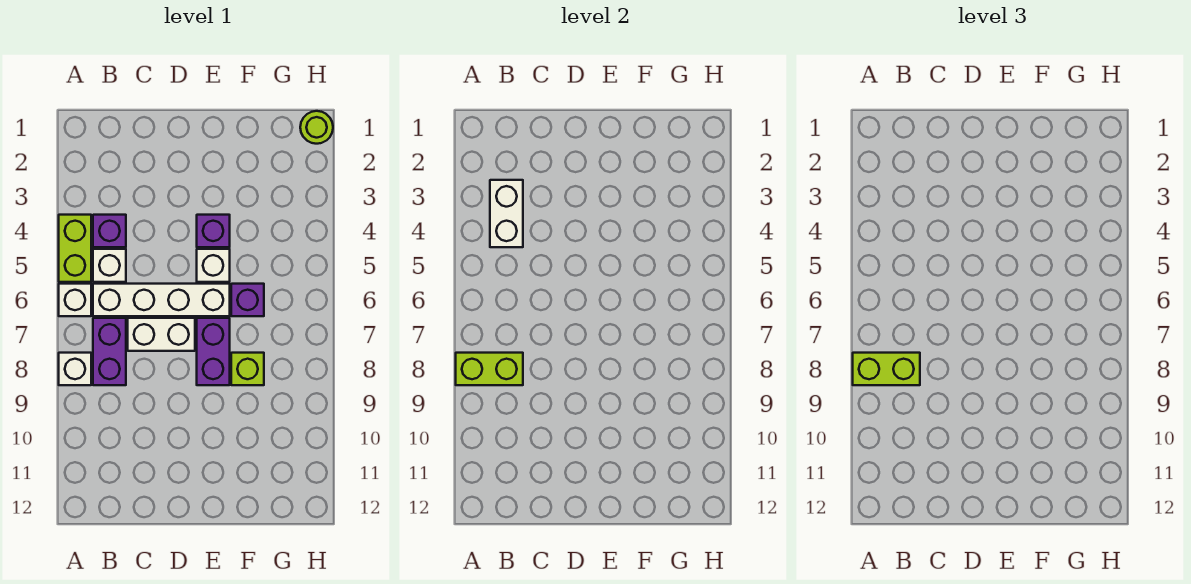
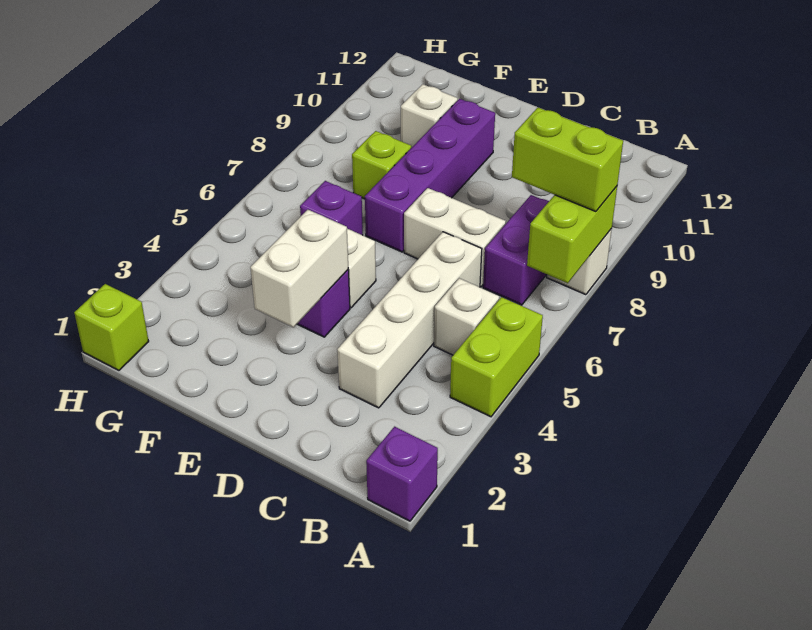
white brick A6 level 1 -> white brick F10 level 1
lime brick A8:B8 level 2 -> lime brick A7:A8 level 2
white brick B3:B4 level 2 -> white brick E3:E4 level 2
purple brick B4 level 1 -> purple brick A1 level 1
white brick B6:E6 level 1 -> white brick C3:C6 level 1
purple brick E7:E8 level 1 -> purple brick E7:E10 level 1
lime round brick H1 level 1 -> lime brick H1 level 1

